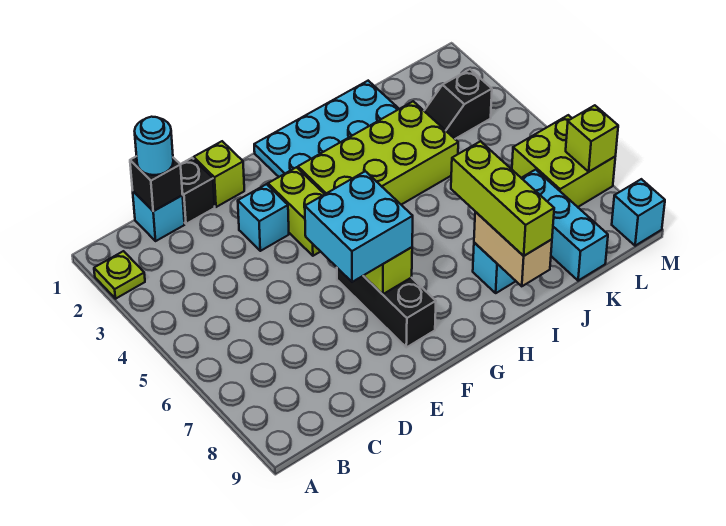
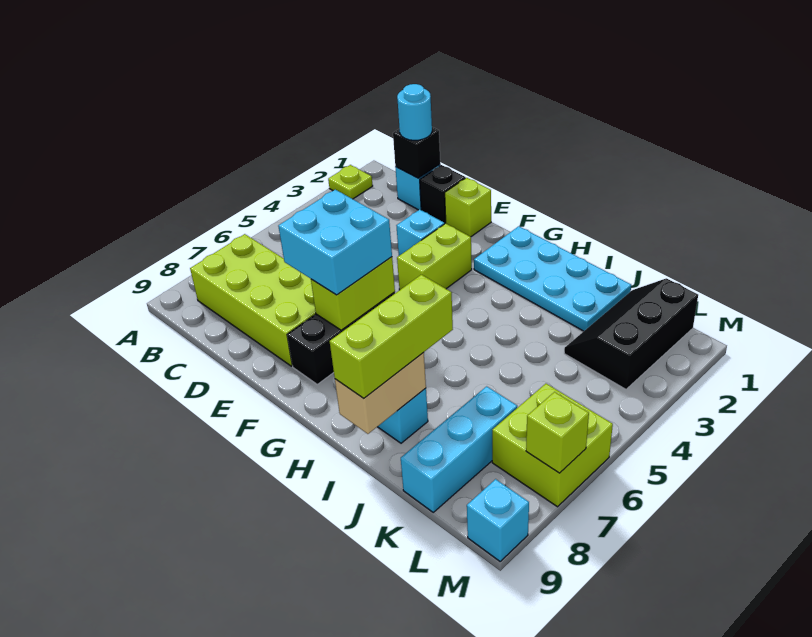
lime brick G3:J4 level 1 -> lime brick B7:E8 level 1
black slope K3:L3 level 1 top L -> black slope K1:L3 level 1 top L

